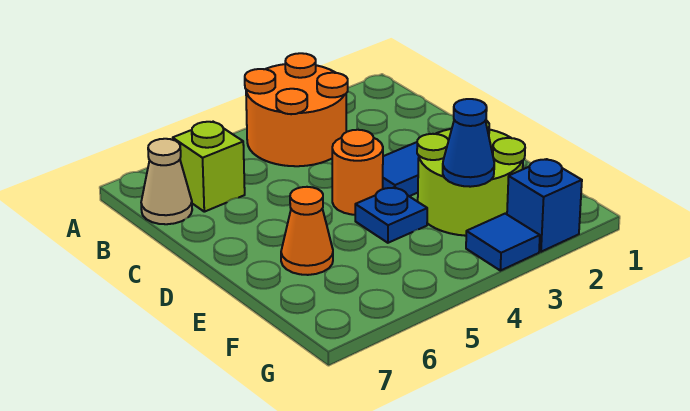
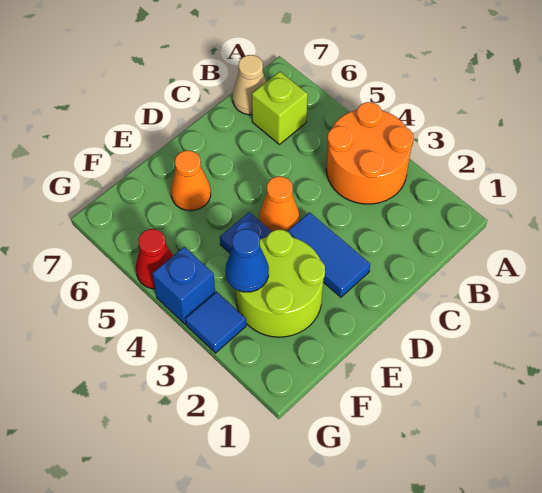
orange round brick D4 level 1 -> orange cone D4 level 1
blue brick G2 level 1 -> blue brick G4 level 1
none -> red cone G5 level 1

